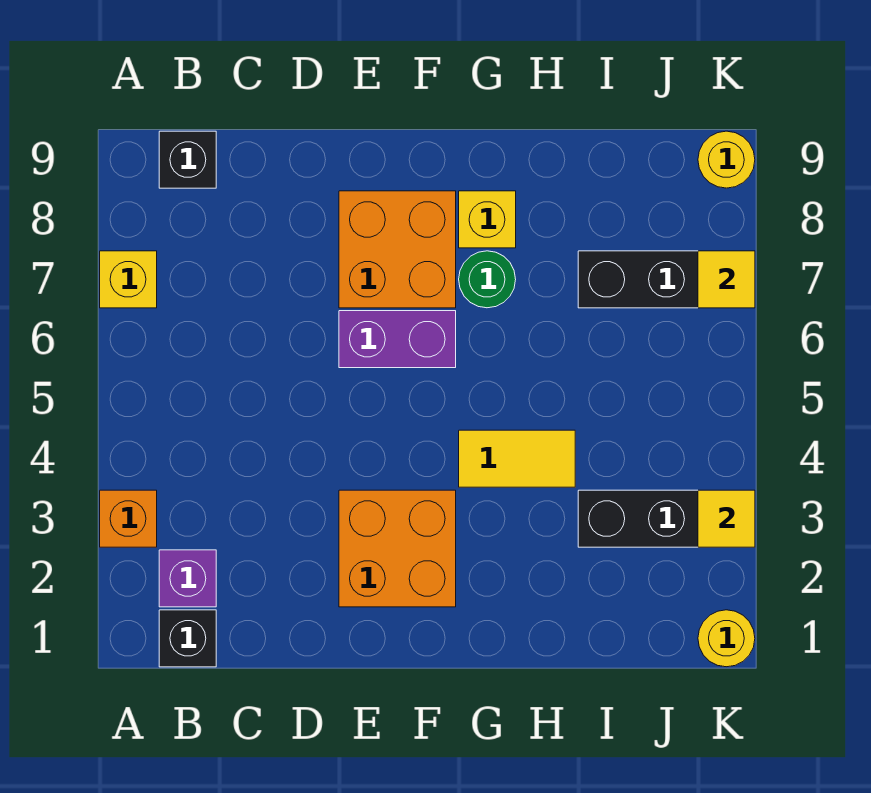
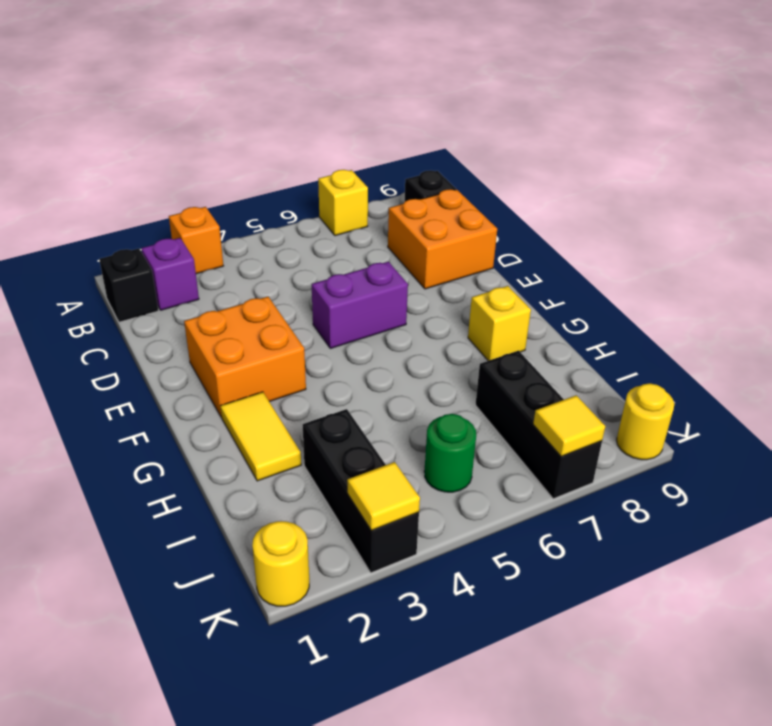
purple brick E6:F6 level 1 -> purple brick E5:E6 level 1
orange brick E7:F8 level 1 -> orange brick C8:D9 level 1
yellow tile G4:H4 level 1 -> yellow tile G2:H2 level 1
green round brick G7 level 1 -> green round brick J5 level 1

